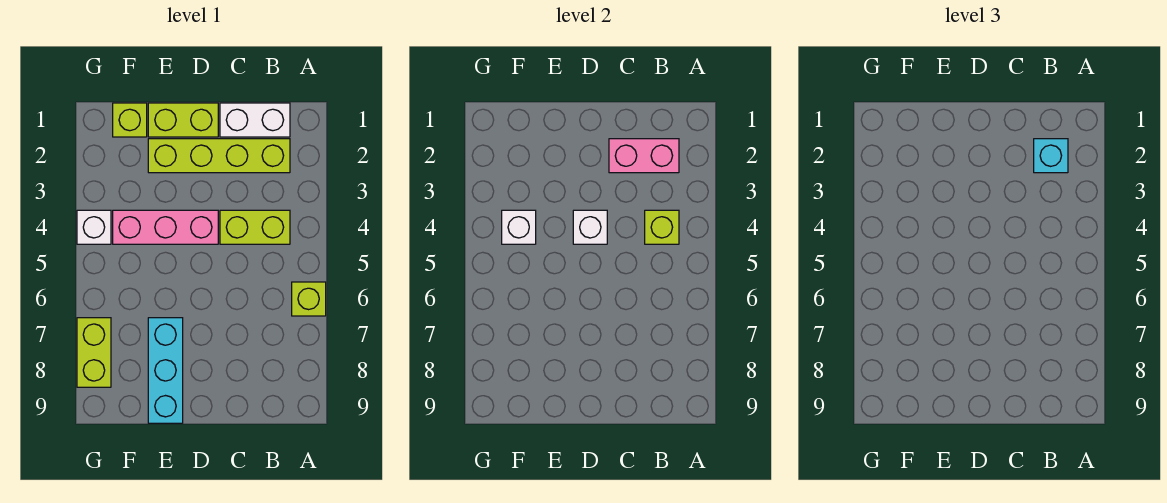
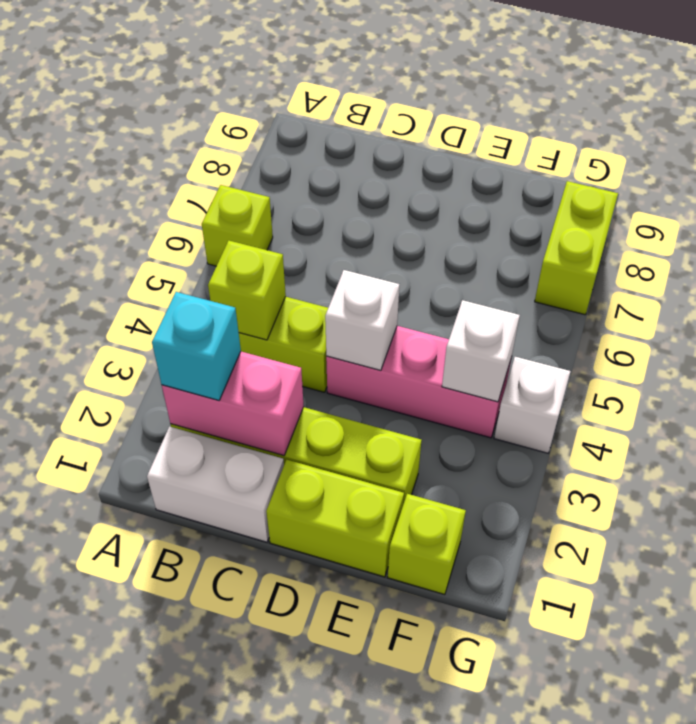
cyan brick E7:E9 level 1 -> none

